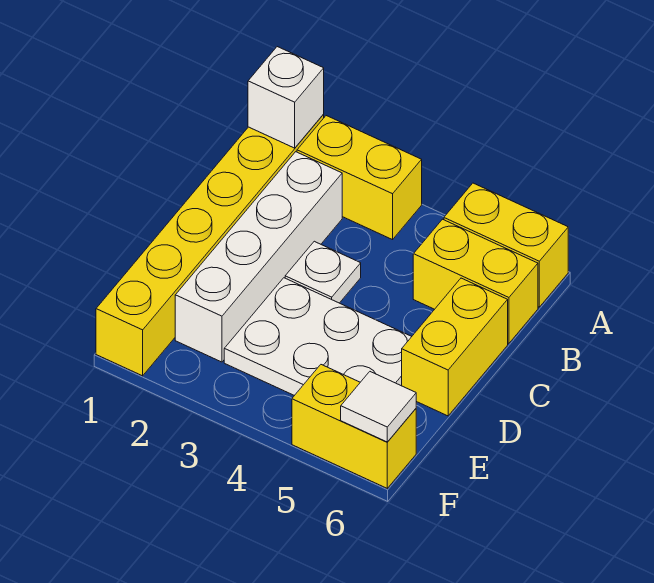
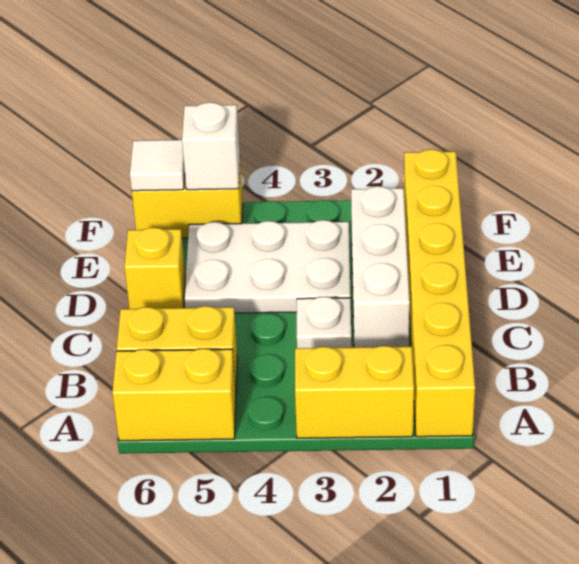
white brick A1 level 2 -> white brick F5 level 2
white brick B2:E2 level 1 -> white brick C2:E2 level 1
yellow brick C6:D6 level 1 -> yellow brick D6 level 1

